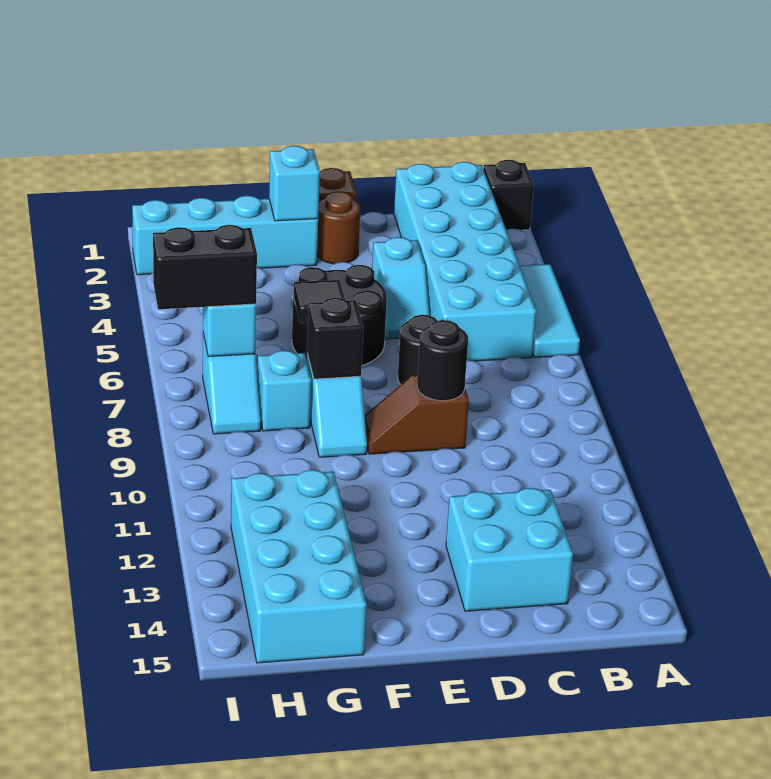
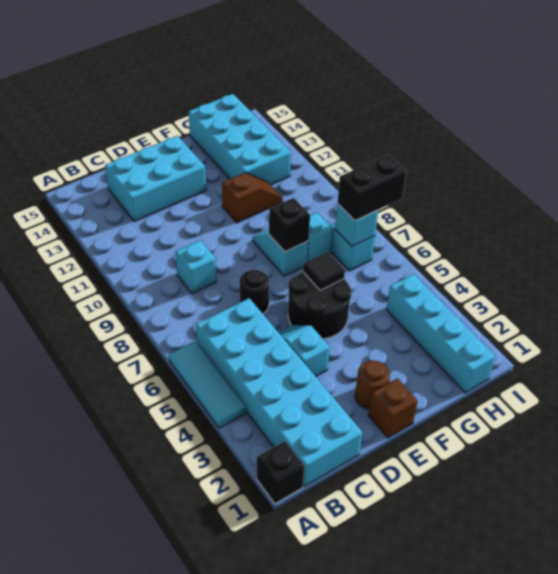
cyan brick C13:D14 level 1 -> cyan brick C13:E14 level 1
brown slope D9:E9 level 1 top D -> brown slope F11:G11 level 1 top F
black round brick D9 level 2 -> none
cyan brick F2:I2 level 1 -> cyan brick H1:H4 level 1
cyan brick F2 level 2 -> cyan brick C9 level 1

